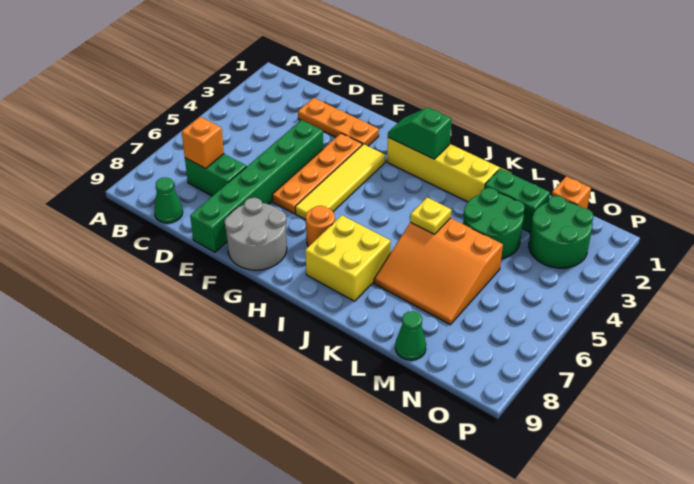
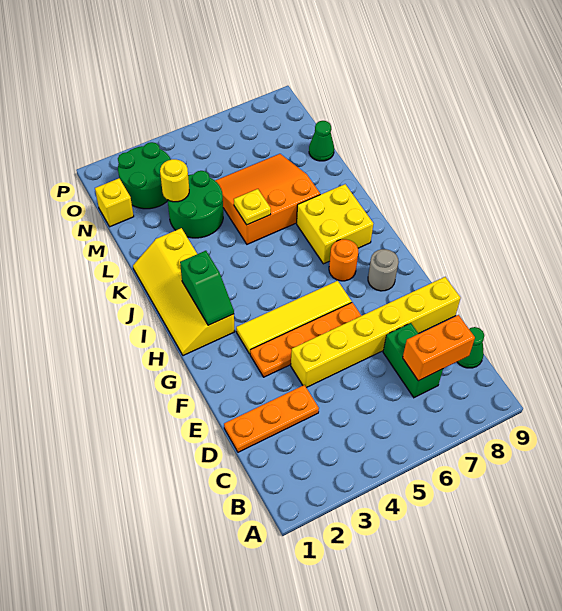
orange brick C7 level 2 -> orange brick C7:C8 level 2
orange plate D2:F2 level 1 -> orange plate D1:D3 level 1
green brick E4:E9 level 1 -> yellow brick E4:E9 level 1
grey round brick F8:G9 level 1 -> grey round brick G8 level 1
orange slope K5:M7 level 1 top 5 -> orange slope K5:M7 level 1 top K
green brick L2:M2 level 1 -> none
none -> yellow round brick M3 level 2
orange brick N1 level 1 -> yellow brick N1 level 1

